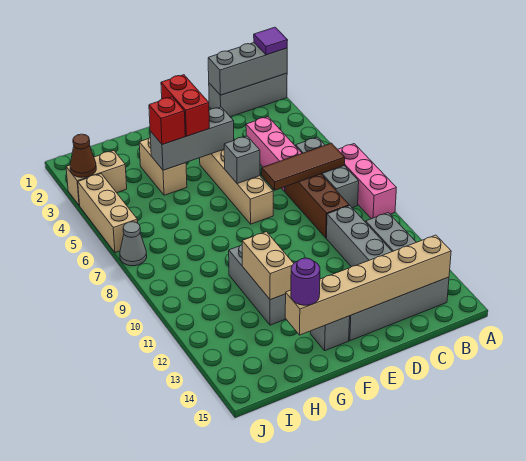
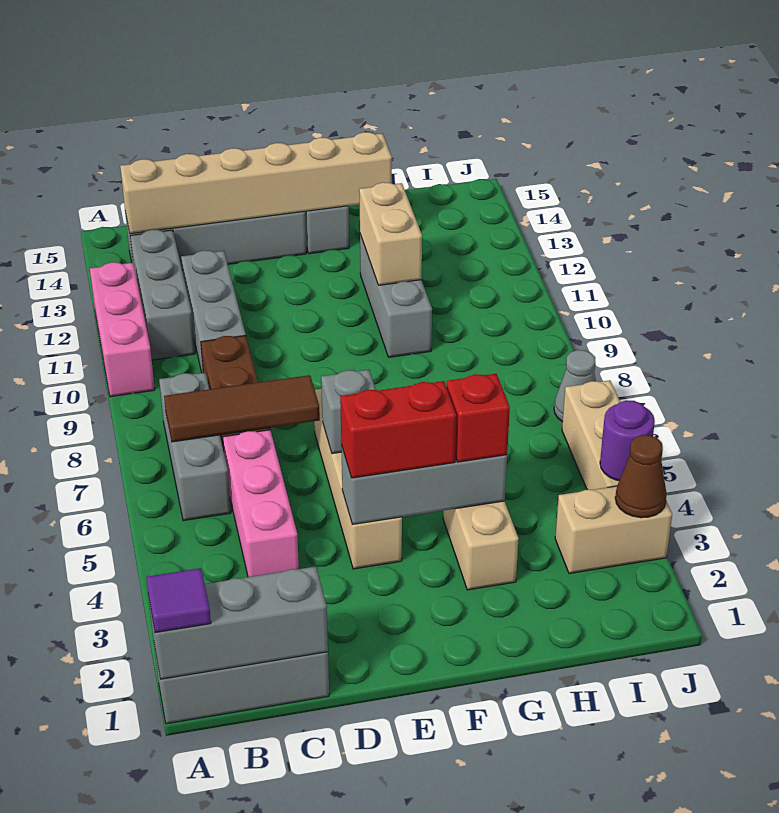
pink brick A7:A9 level 1 -> pink brick A10:A12 level 1
red brick F3:F4 level 3 -> red brick E4:F4 level 3
purple round brick G14 level 3 -> purple round brick J4 level 2

